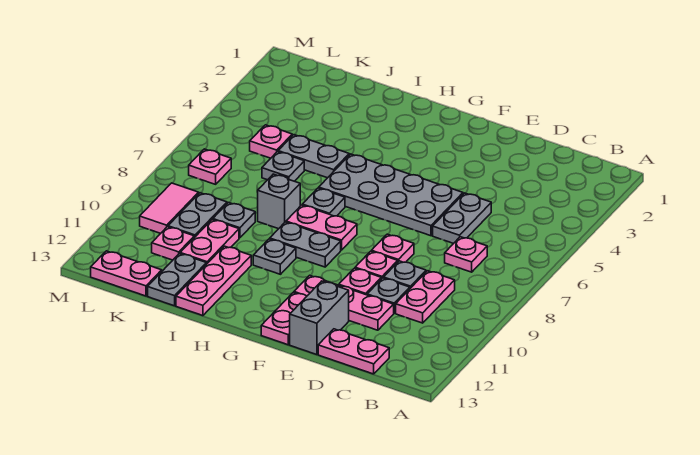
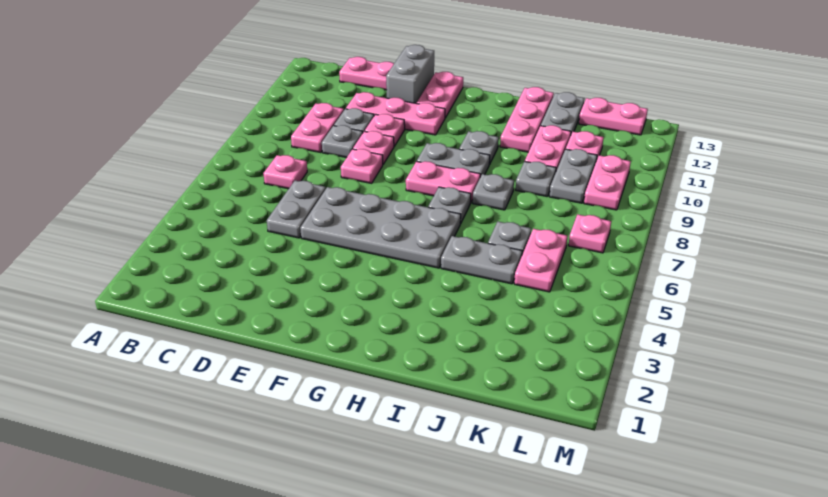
grey brick I8 level 1 -> grey plate I8 level 1
pink plate K5 level 1 -> pink plate K5:K6 level 1
pink tile L9:L10 level 1 -> pink plate L9:L10 level 1

